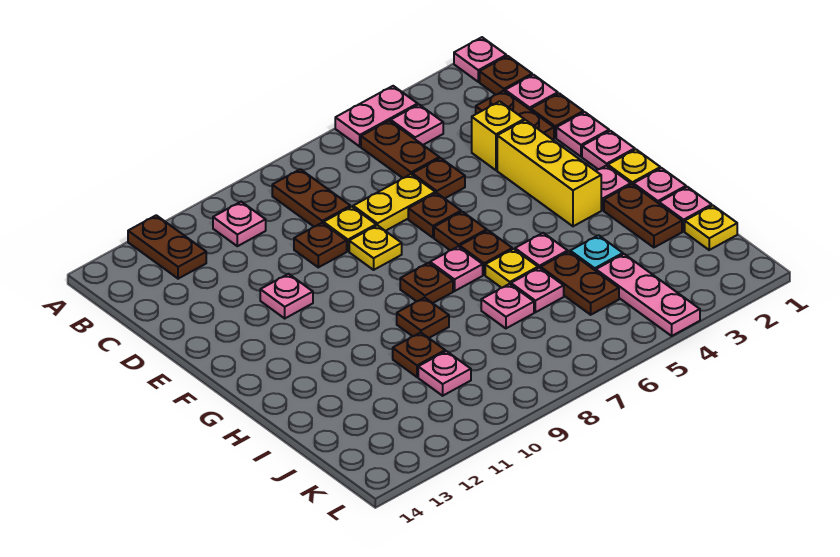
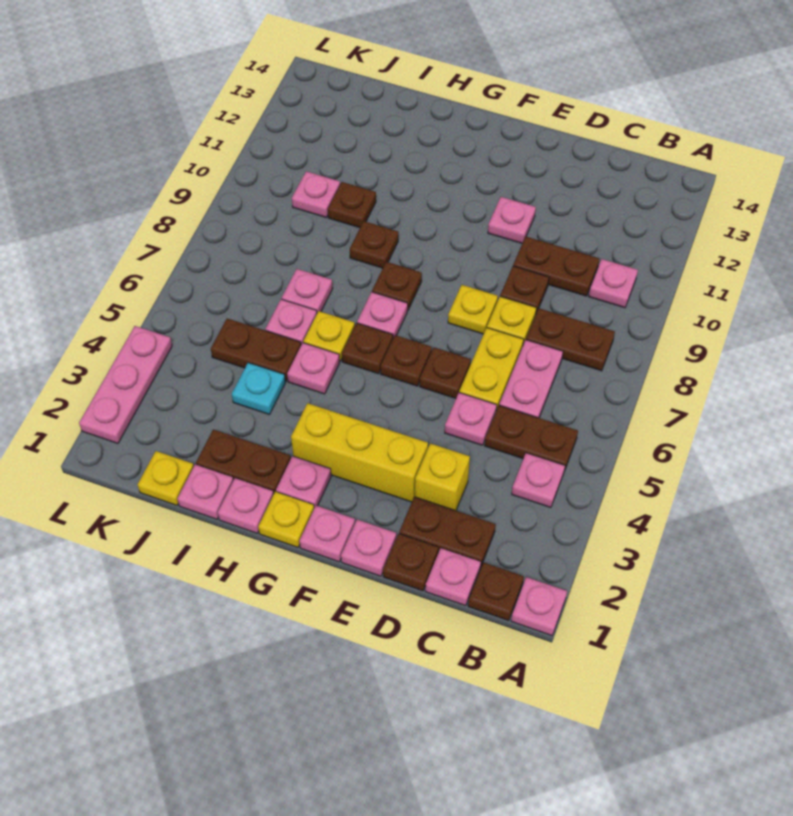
pink plate A4:A5 level 1 -> pink plate C6:C7 level 1
brown plate A12:B12 level 1 -> brown plate C10:D10 level 1
brown plate D5 level 1 -> pink plate D5 level 1
pink plate J4:L4 level 1 -> pink plate L2:L4 level 1

